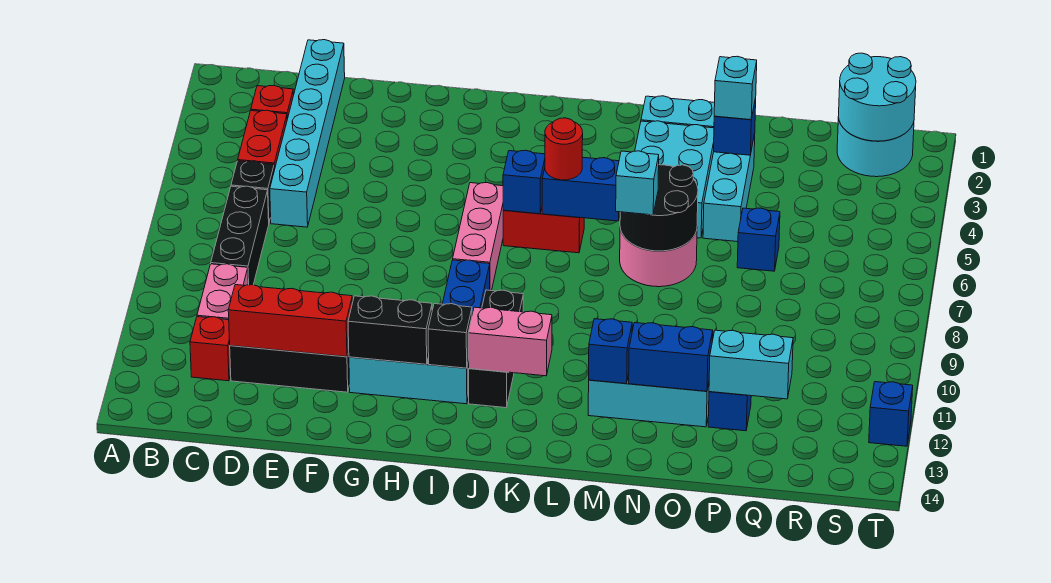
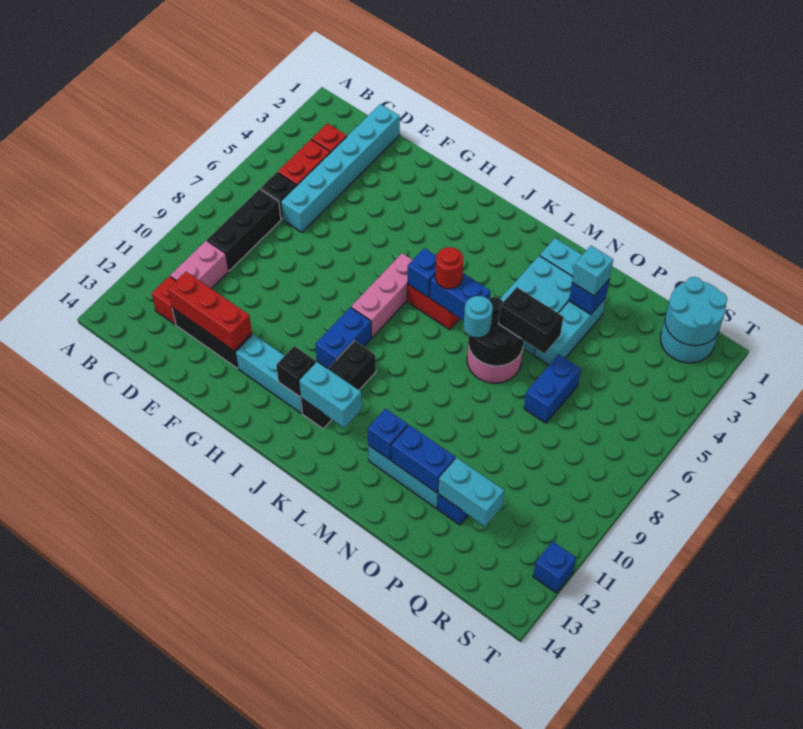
black brick G12:H12 level 2 -> black brick N6:O6 level 3
pink brick J12:K12 level 2 -> cyan brick J12:K12 level 2
cyan brick M7 level 3 -> cyan round brick M7 level 3
blue brick P6 level 1 -> blue brick P6:P7 level 1

